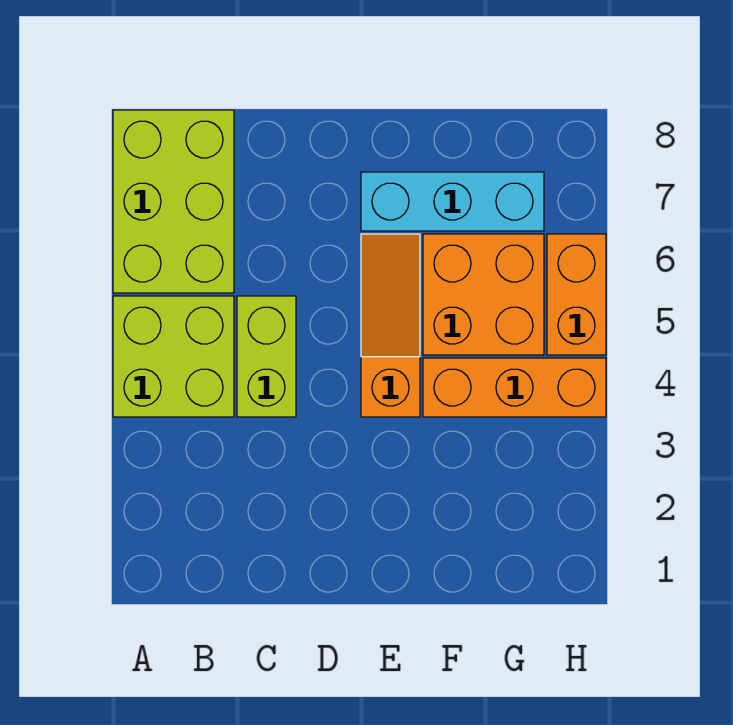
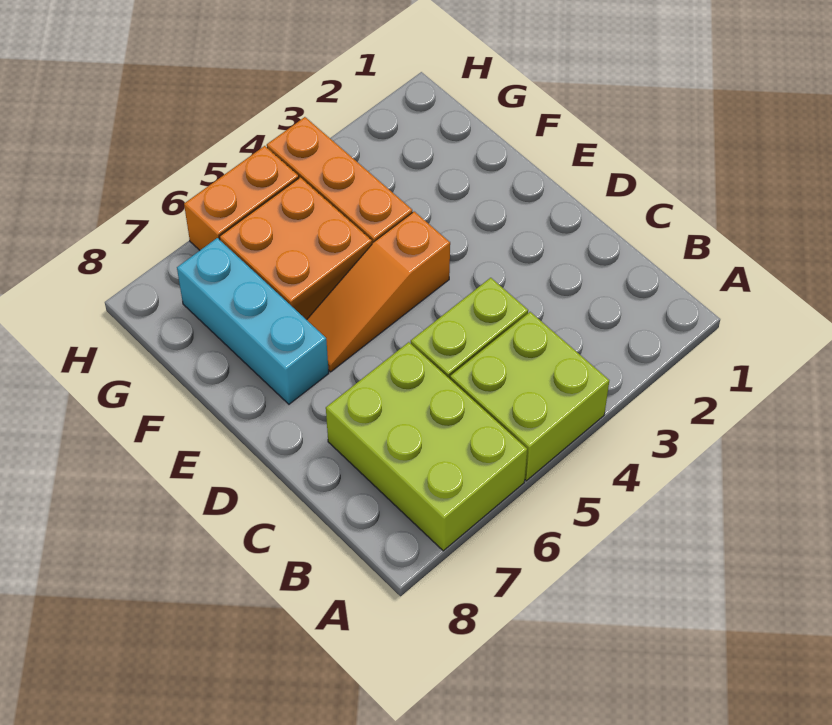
lime brick A6:B8 level 1 -> lime brick A6:C7 level 1

